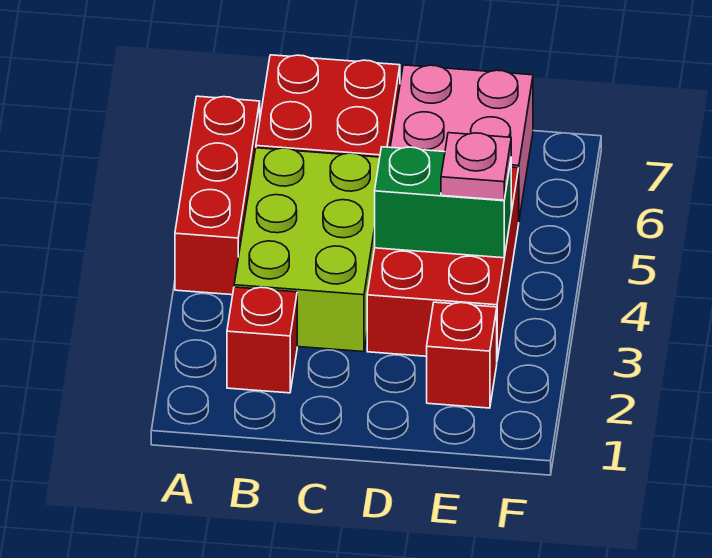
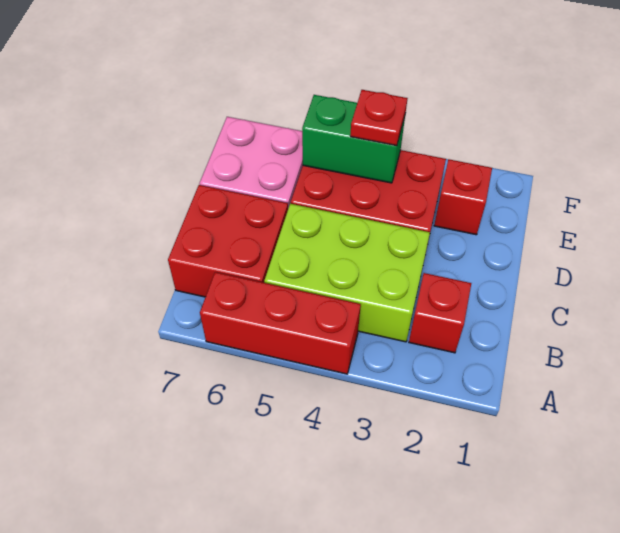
green brick D4:E4 level 2 -> green brick E4:E5 level 2
pink plate E4 level 3 -> red plate E4 level 3

